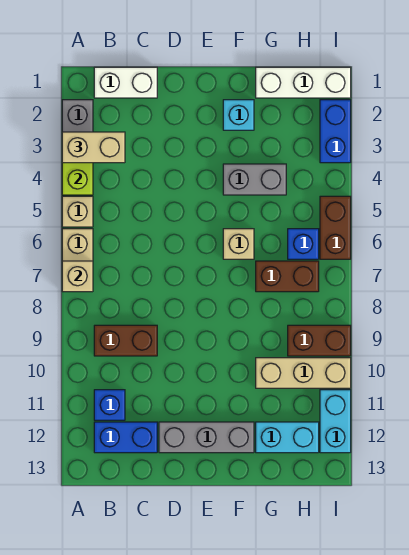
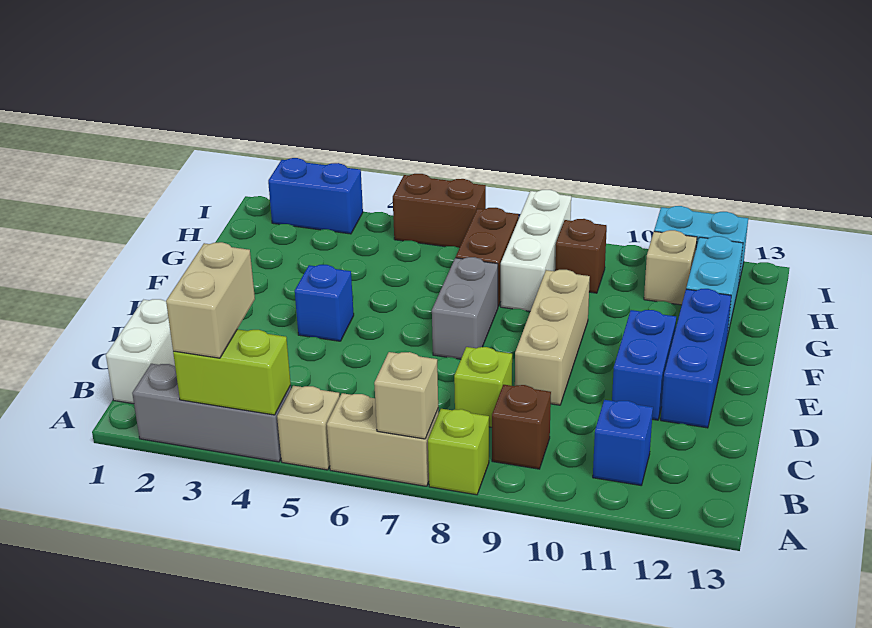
none -> lime brick A8 level 1
brown brick B9:C9 level 1 -> brown brick B9 level 1
blue brick B12:C12 level 1 -> blue brick D11:E11 level 1
none -> lime brick C8 level 1
grey brick D12:F12 level 1 -> blue brick D12:F12 level 1
cyan brick F2 level 1 -> none
grey brick F4:G4 level 1 -> grey brick E7:F7 level 1
tan brick F6 level 1 -> tan brick H11 level 1
white brick G1:I1 level 1 -> white brick G8:I8 level 1
tan brick G10:I10 level 1 -> tan brick D9:F9 level 1
blue brick H6 level 1 -> blue brick E4 level 1
brown brick H9:I9 level 1 -> brown brick H9 level 1

